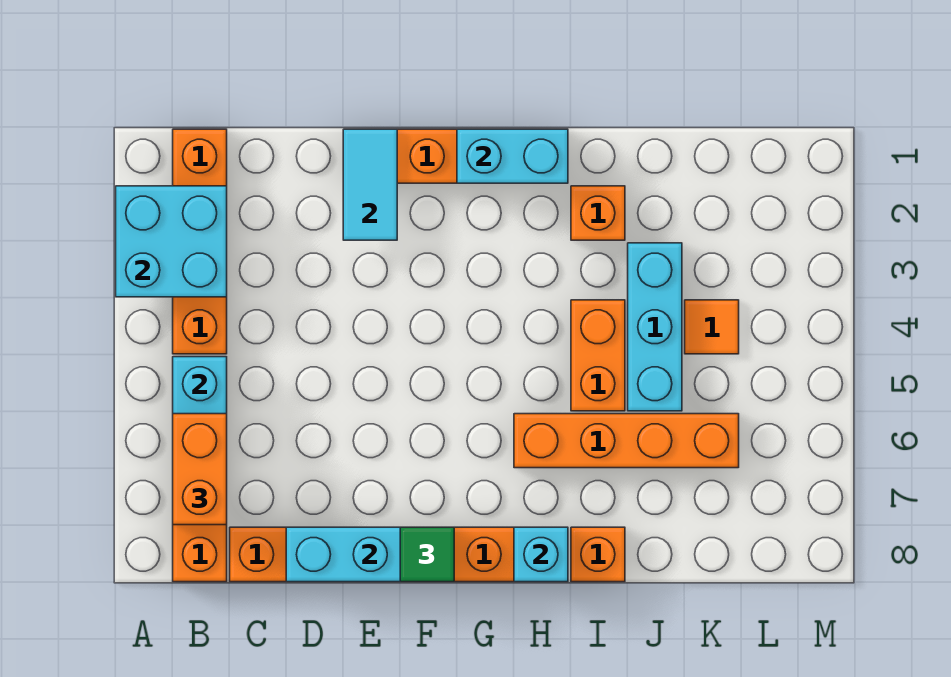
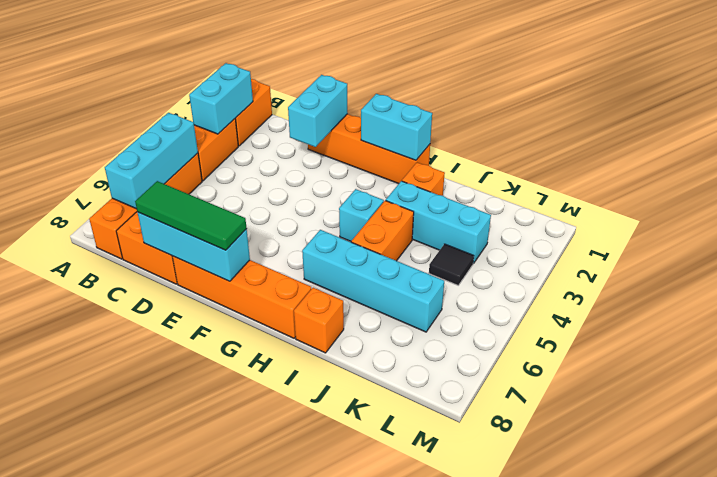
cyan brick A2:B3 level 2 -> cyan brick B2:B3 level 2
orange brick B6:B7 level 3 -> none
cyan tile E1:E2 level 2 -> cyan brick E1:E2 level 2
green tile F8 level 3 -> green tile D8:F8 level 3
orange brick H6:K6 level 1 -> cyan brick H6:K6 level 1
cyan brick H8 level 2 -> cyan brick H4 level 1
cyan brick J3:J5 level 1 -> cyan brick I3:K3 level 1
orange tile K4 level 1 -> black tile K4 level 1

